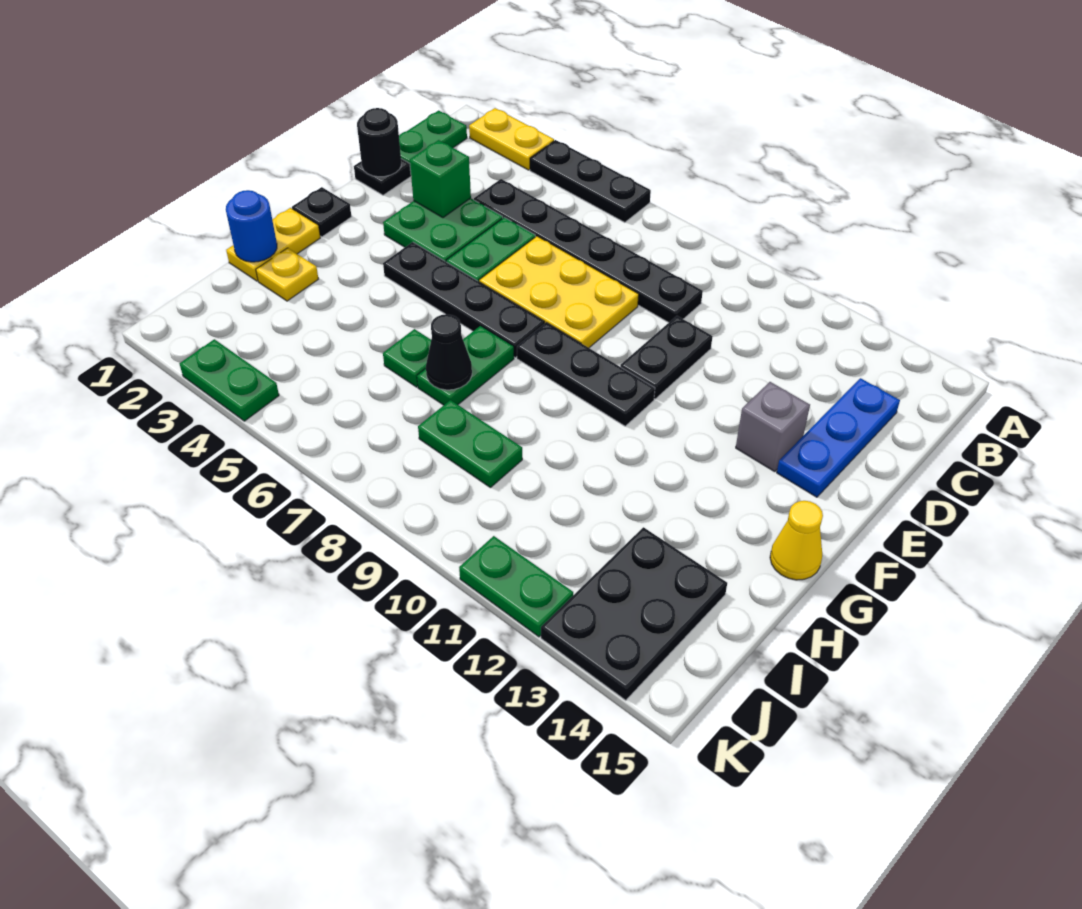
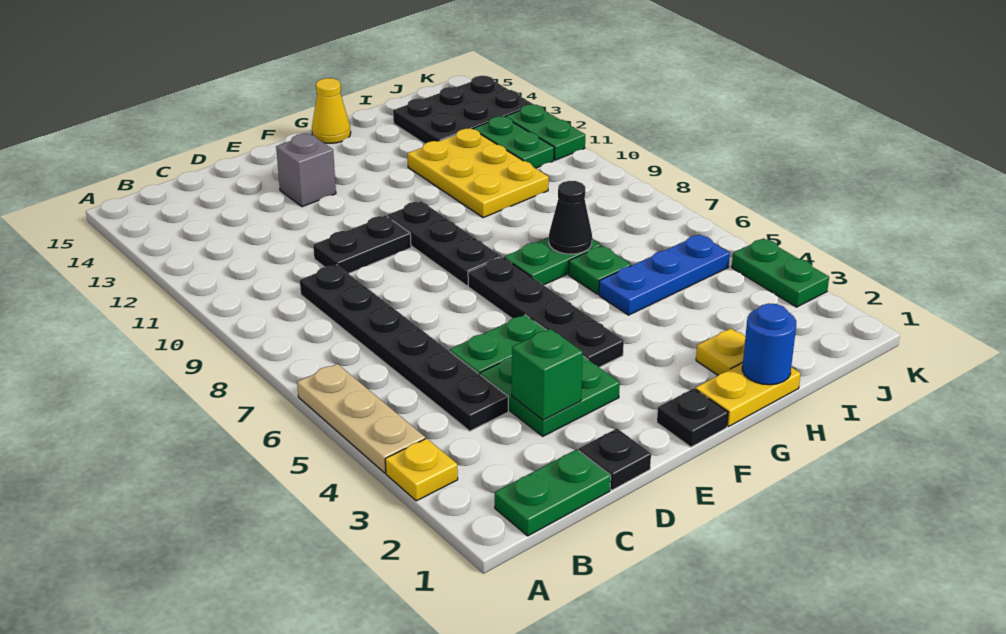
yellow plate A2:A3 level 1 -> yellow plate A3 level 1
black plate A4:A6 level 1 -> tan plate A4:A6 level 1
blue plate C14:E14 level 1 -> blue plate H5:J5 level 1
black round brick D1 level 2 -> none
yellow plate D6:E8 level 1 -> yellow plate H10:I12 level 1
green plate I8:I9 level 1 -> green plate J11:J12 level 1

